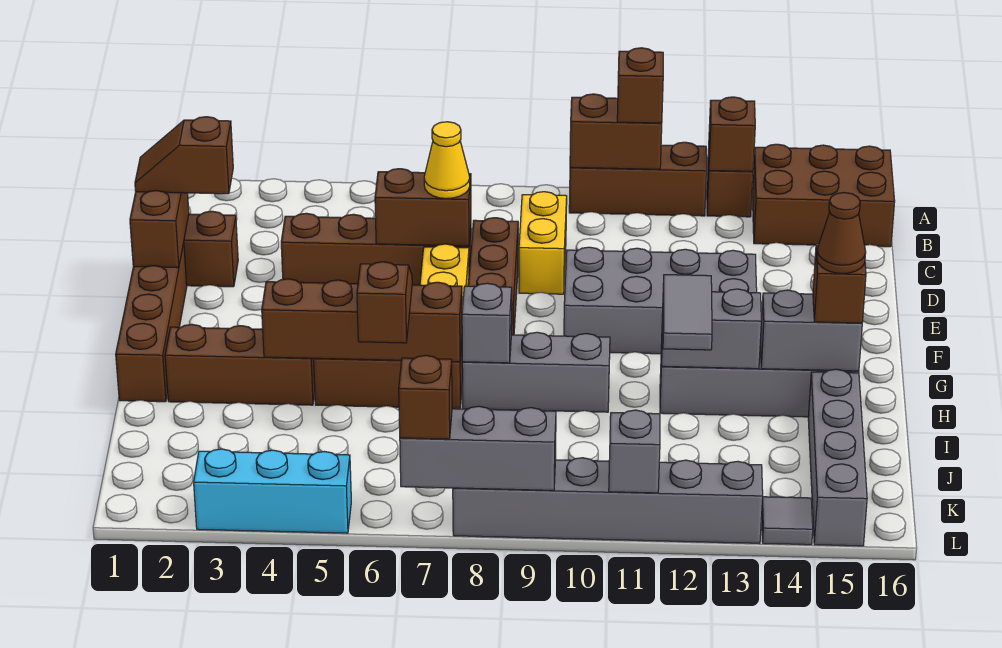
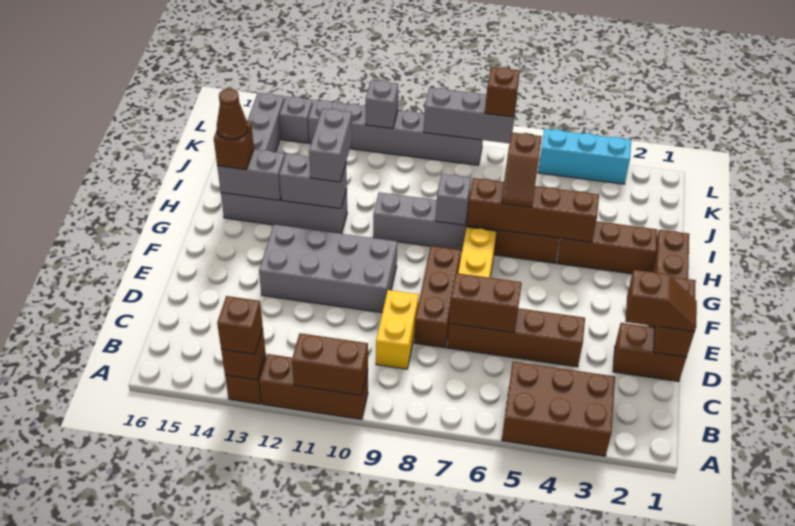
brown brick A11 level 3 -> brown brick A13 level 3
brown brick A14:B16 level 1 -> brown brick A3:B5 level 1
yellow cone D7 level 3 -> none
grey tile H12:I12 level 3 -> grey brick H12:I12 level 3
grey tile L14 level 1 -> grey brick L14 level 1

